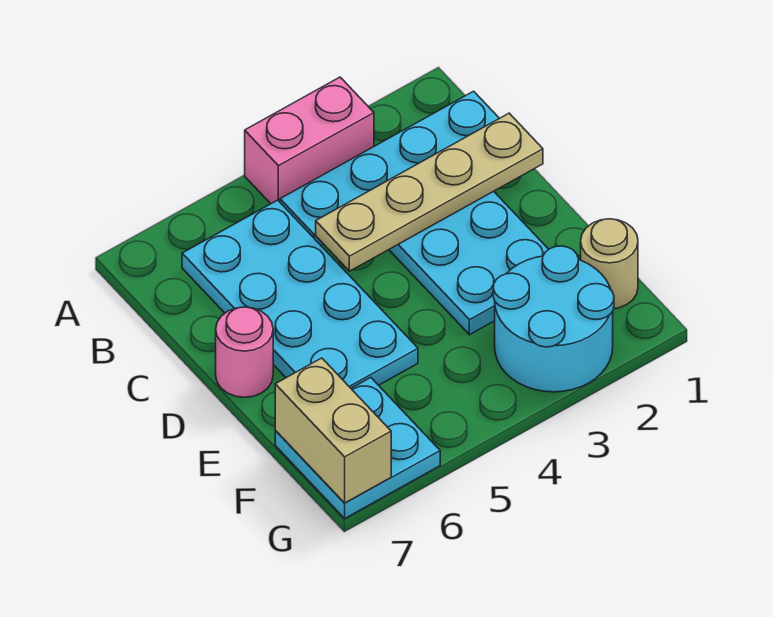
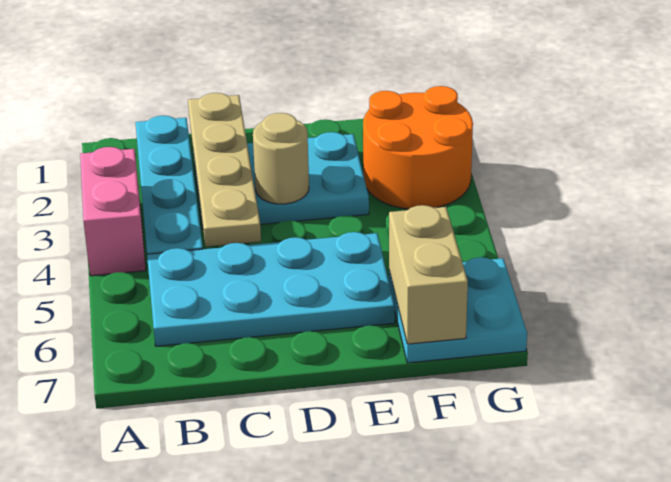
pink round brick D7 level 1 -> none
tan round brick F1 level 1 -> tan round brick D3 level 2
cyan round brick F2:G3 level 1 -> orange round brick F2:G3 level 1
tan brick F7:G7 level 2 -> tan brick F6:F7 level 2

